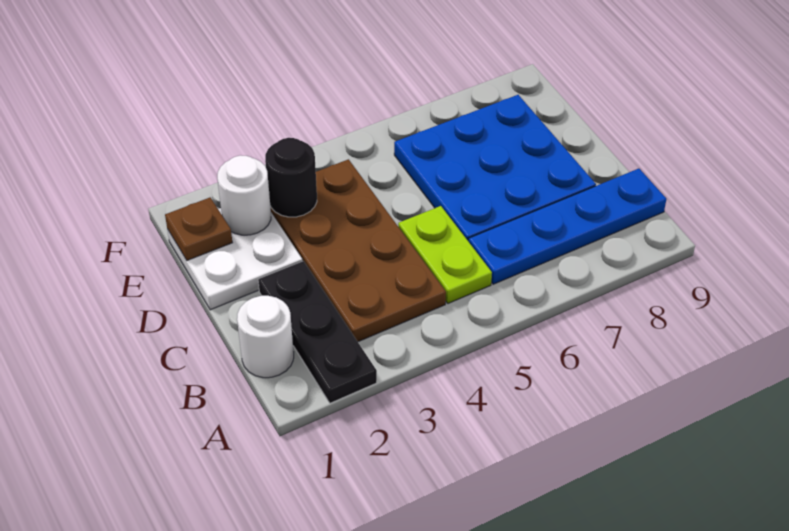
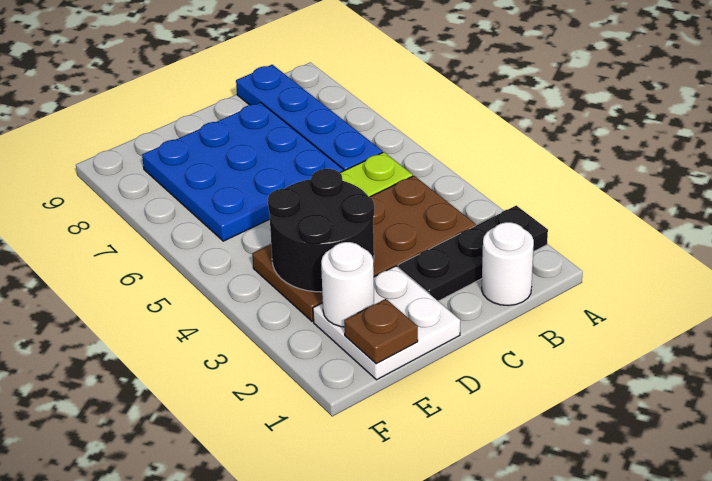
black round brick E3 level 2 -> black round brick D3:E4 level 2

